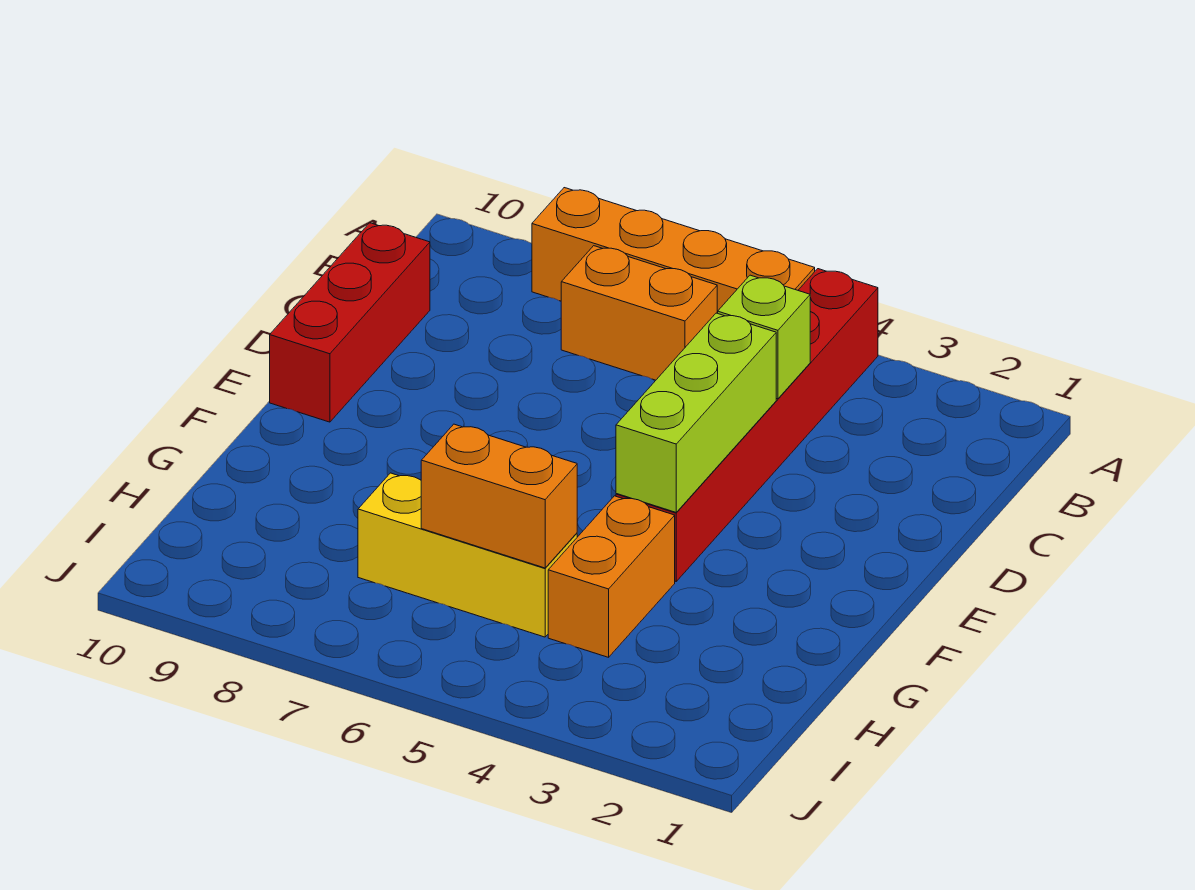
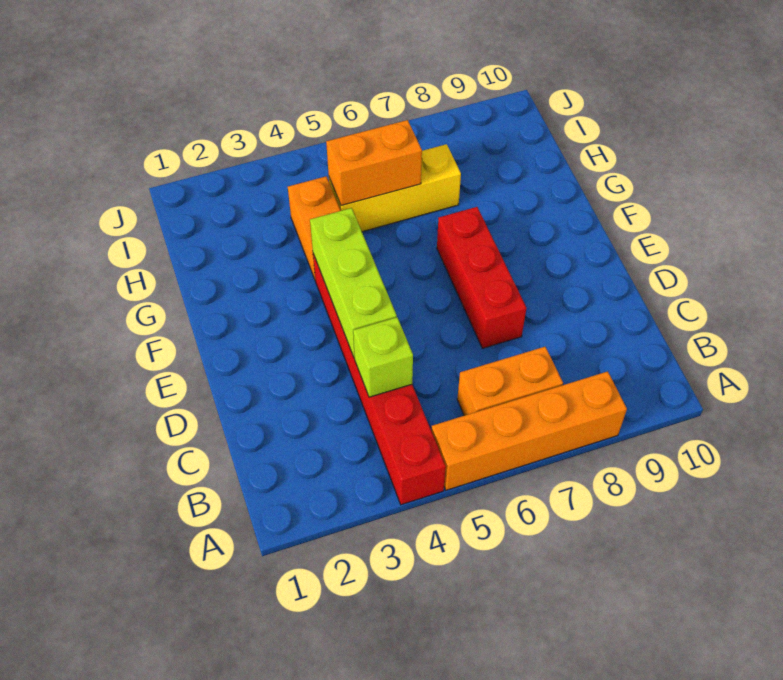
red brick C10:E10 level 1 -> red brick D7:F7 level 1

